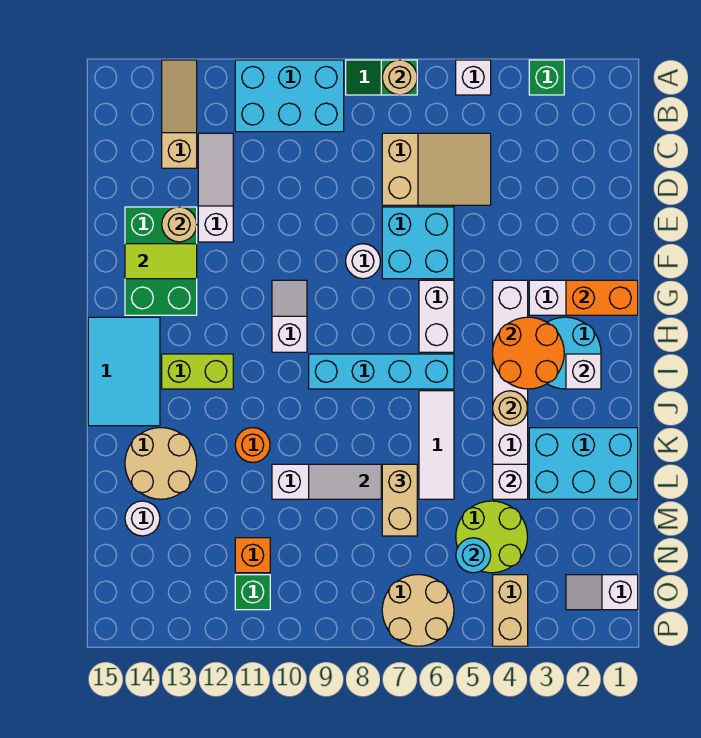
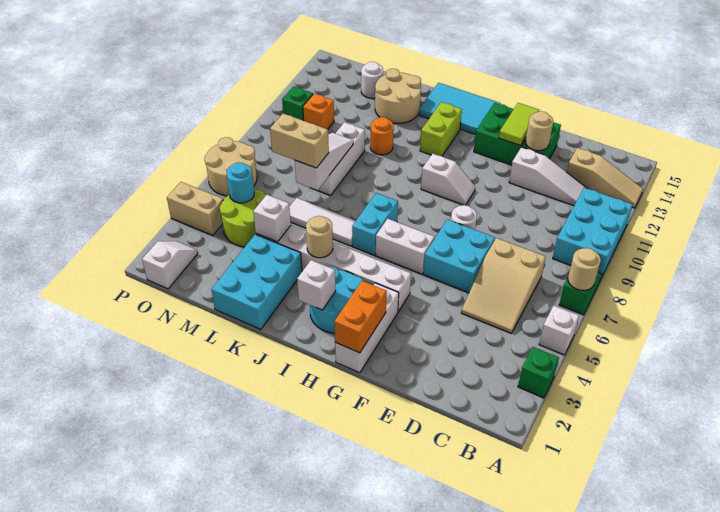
orange round brick H3:I4 level 2 -> none
cyan brick I6:I9 level 1 -> cyan brick I6:I7 level 1

